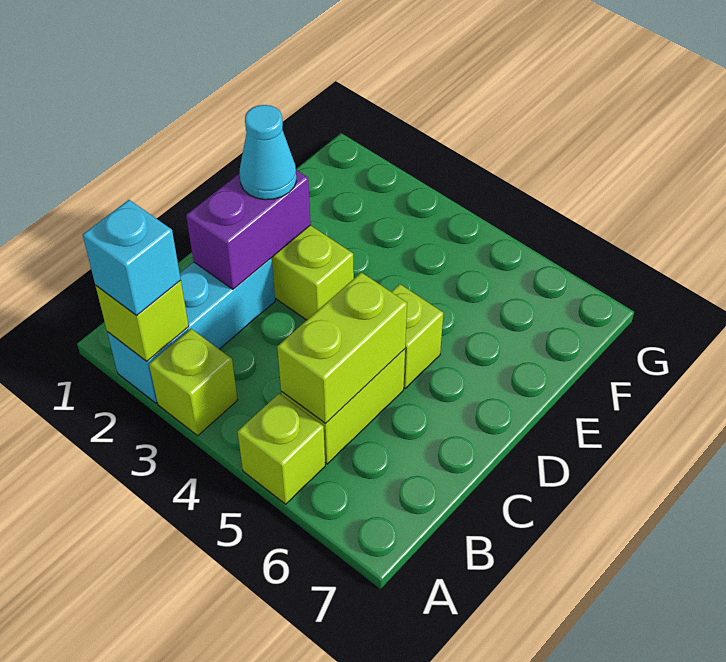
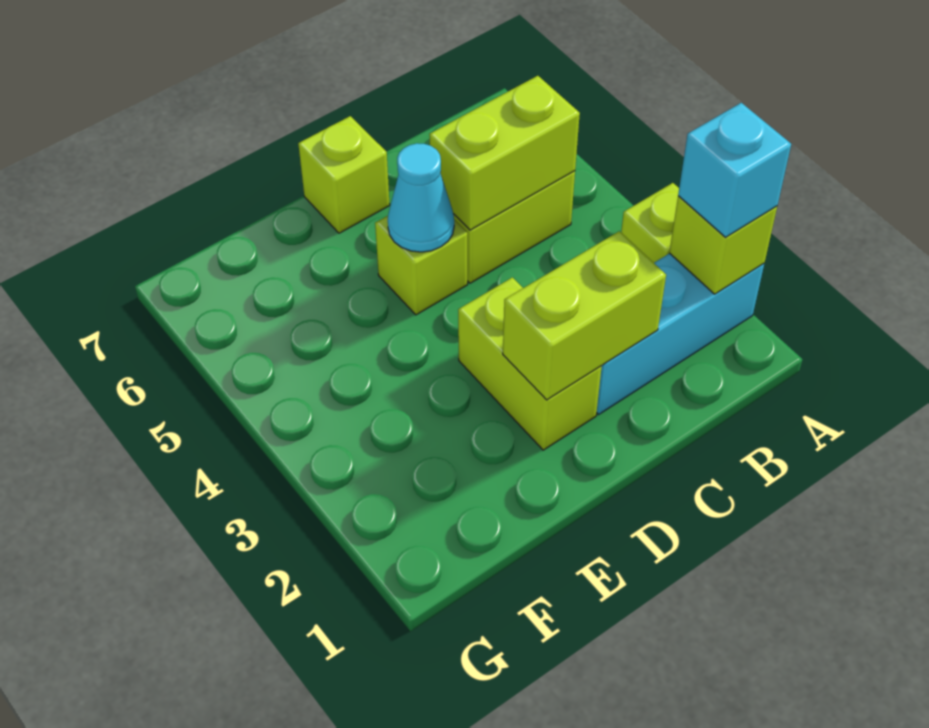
lime brick A5 level 1 -> lime brick D7 level 1
purple brick C2:D2 level 2 -> lime brick C2:D2 level 2
cyan cone D2 level 3 -> cyan cone D5 level 2

